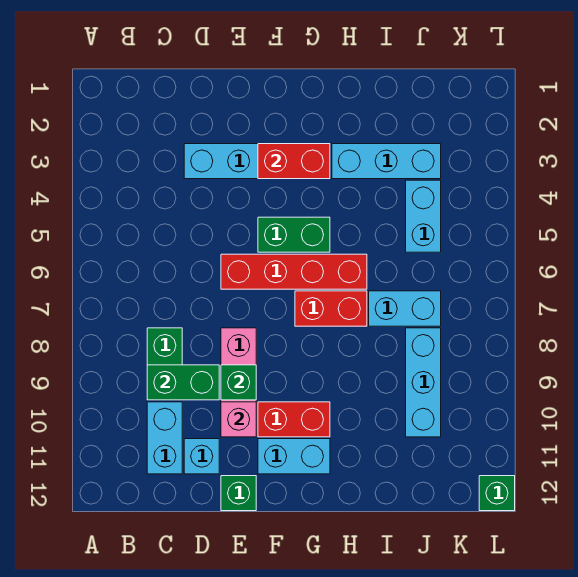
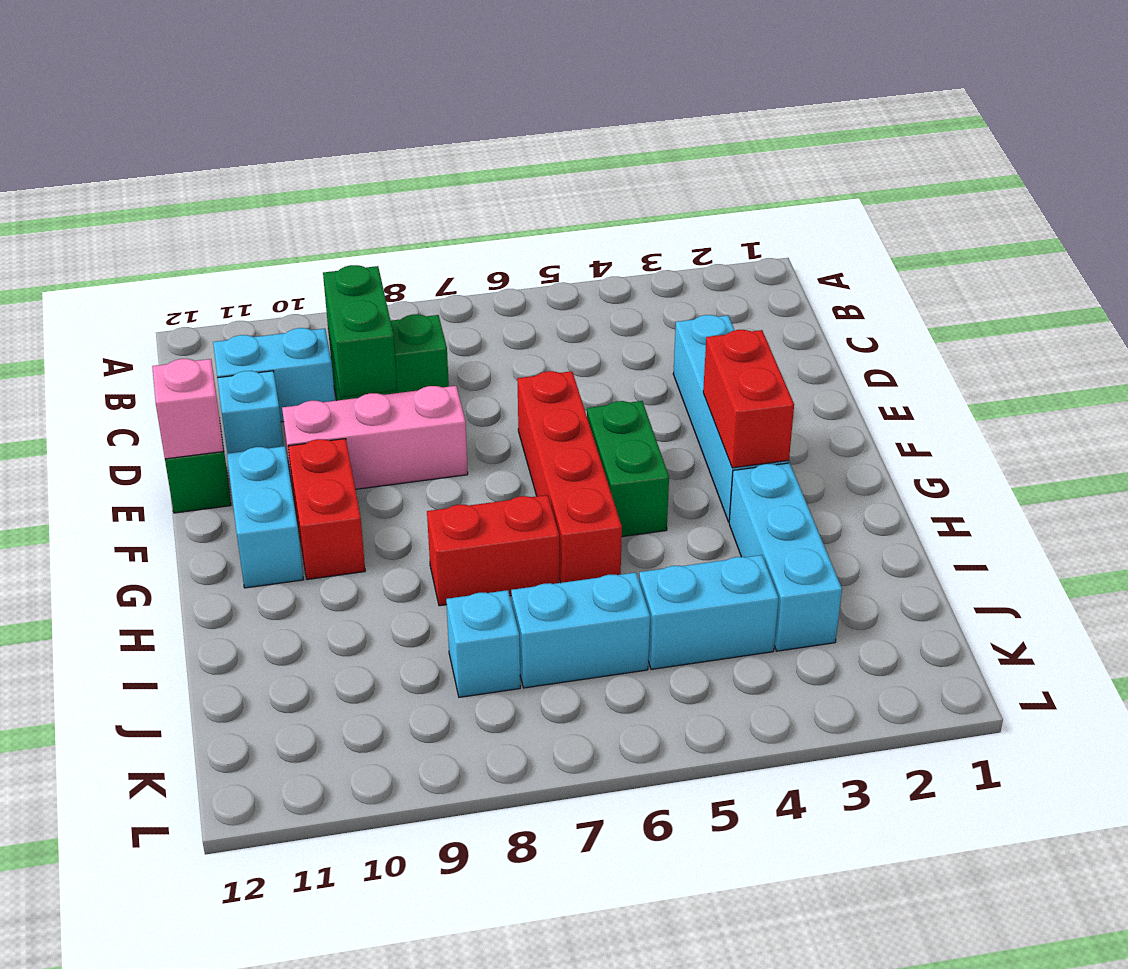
green brick E9 level 2 -> none
pink brick E10 level 2 -> pink brick E12 level 2
red brick G7:H7 level 1 -> red brick H7:H8 level 1
cyan brick I7:J7 level 1 -> cyan brick J6:J7 level 1
cyan brick J8:J10 level 1 -> cyan brick J8 level 1
green brick L12 level 1 -> none

